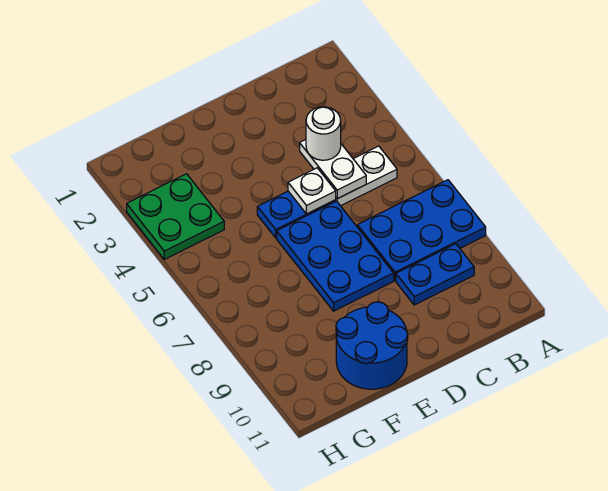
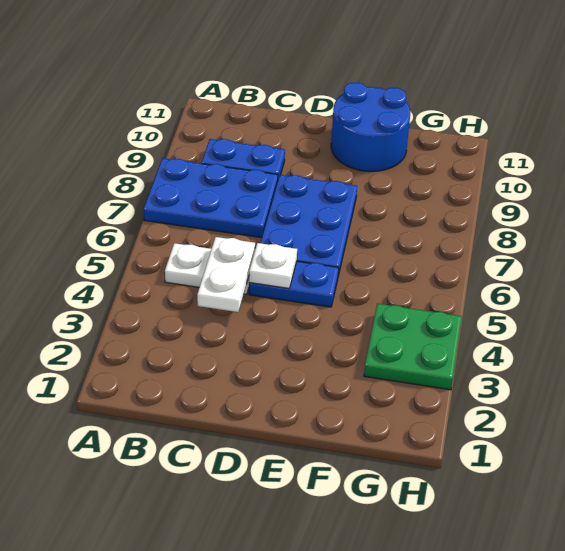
white round brick C4 level 3 -> none

